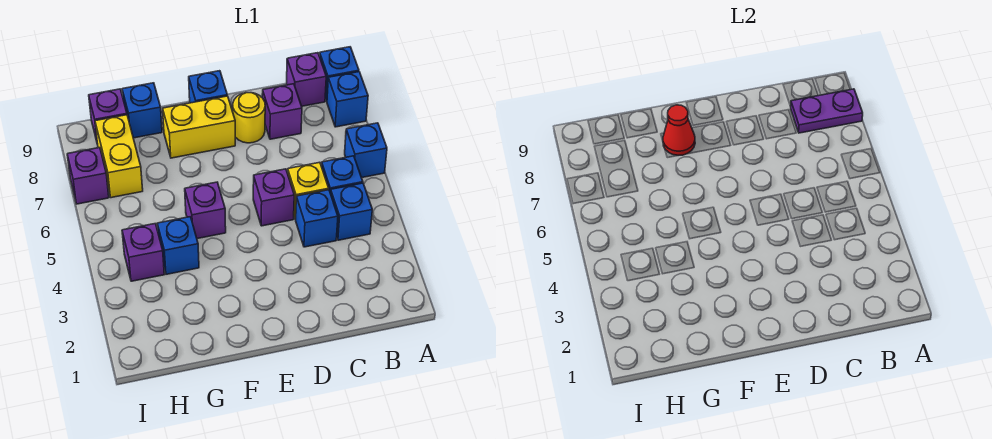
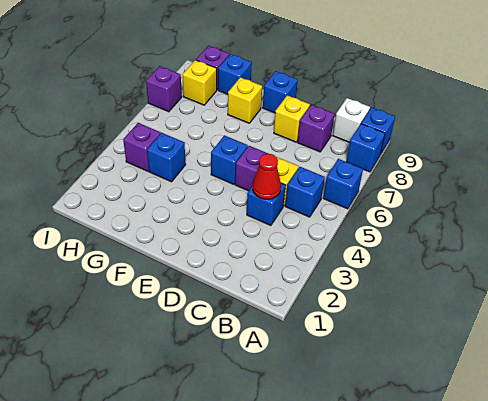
purple plate A8:B8 level 2 -> none
blue brick B4 level 1 -> blue brick E5 level 1
purple brick B9 level 1 -> white brick B9 level 1
yellow round brick D8 level 1 -> yellow brick D8 level 1
yellow brick E8:F8 level 1 -> yellow brick F8 level 1
purple brick F5 level 1 -> none
red cone F8 level 2 -> red cone C4 level 2
yellow brick H7:H8 level 1 -> yellow brick H8 level 1

